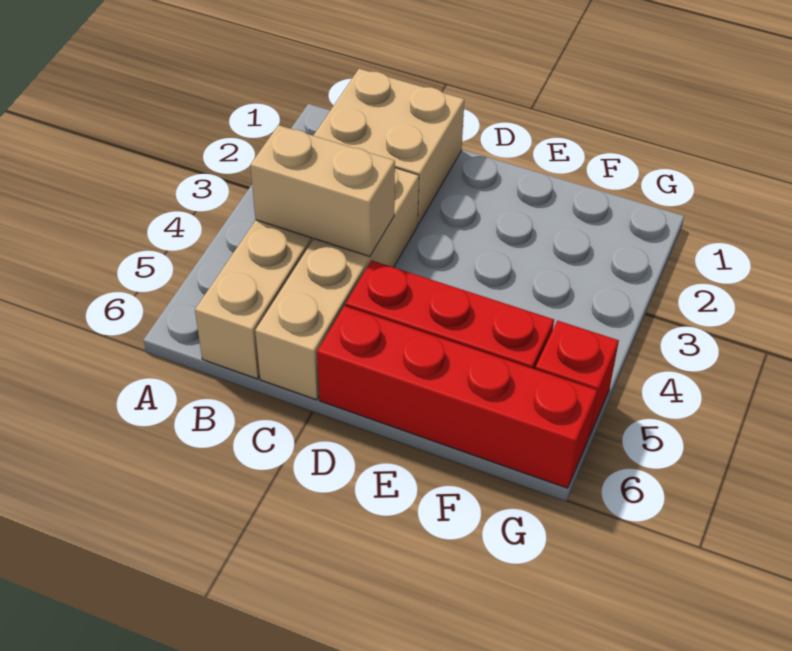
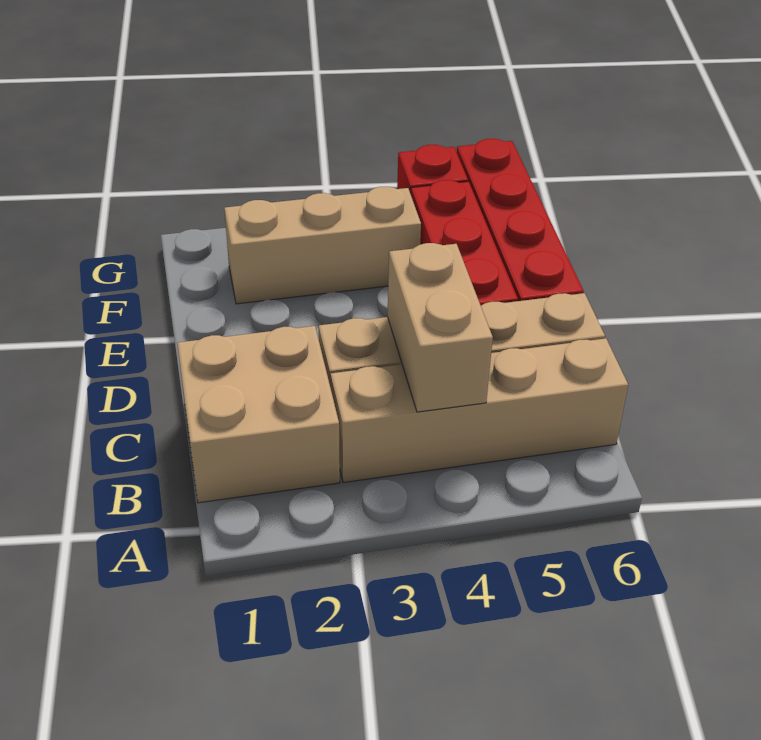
none -> tan brick F2:F4 level 1

